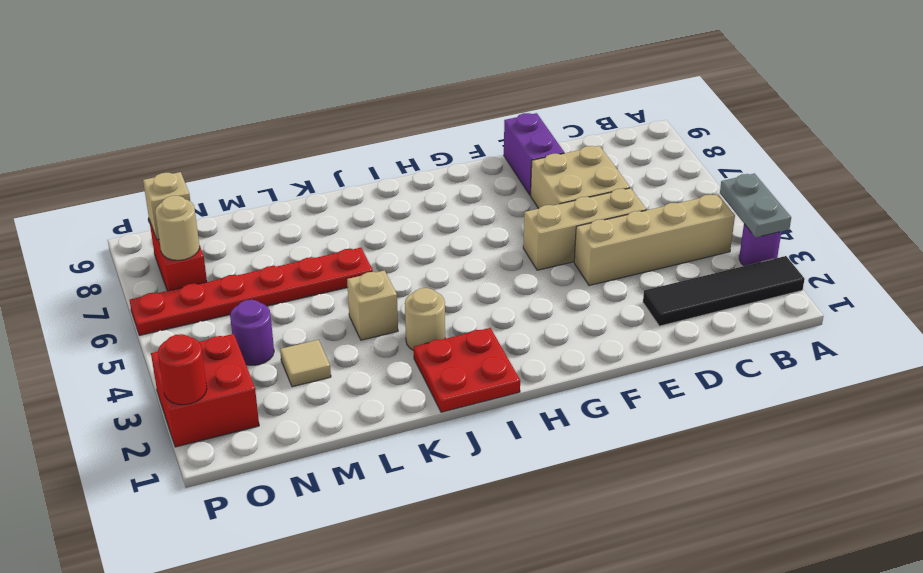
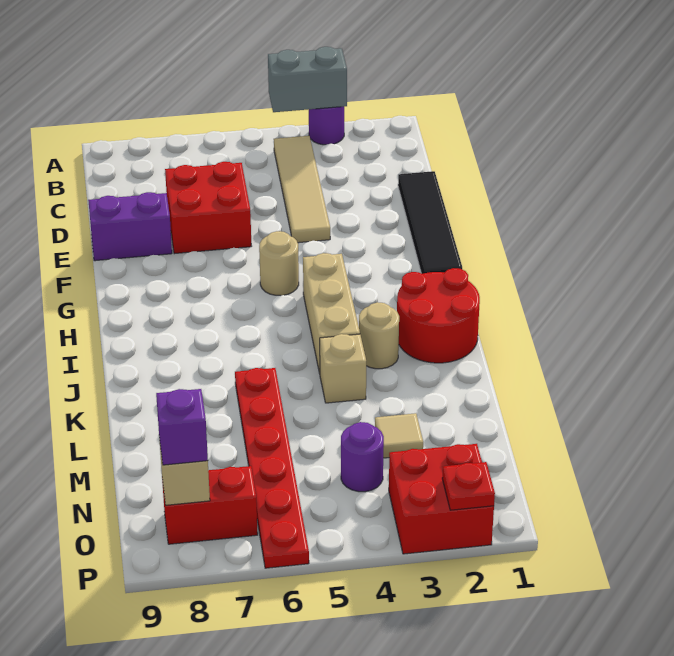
black tile A2:D2 level 1 -> black tile D1:G1 level 1
grey plate A3:A4 level 2 -> grey brick A3:A4 level 2
tan brick B4:E4 level 1 -> tan tile B4:E4 level 1
tan brick D5:F5 level 1 -> tan brick H4:J4 level 1
tan brick D6:E7 level 1 -> red brick D6:E7 level 1
red plate I1:J2 level 1 -> red round brick I1:J2 level 1
tan round brick O7 level 2 -> tan round brick G5 level 1
none -> purple brick O8 level 3
red round brick P2 level 2 -> red plate P2 level 2

